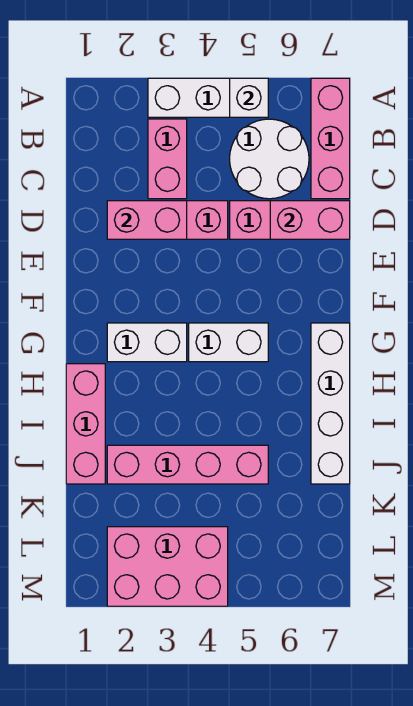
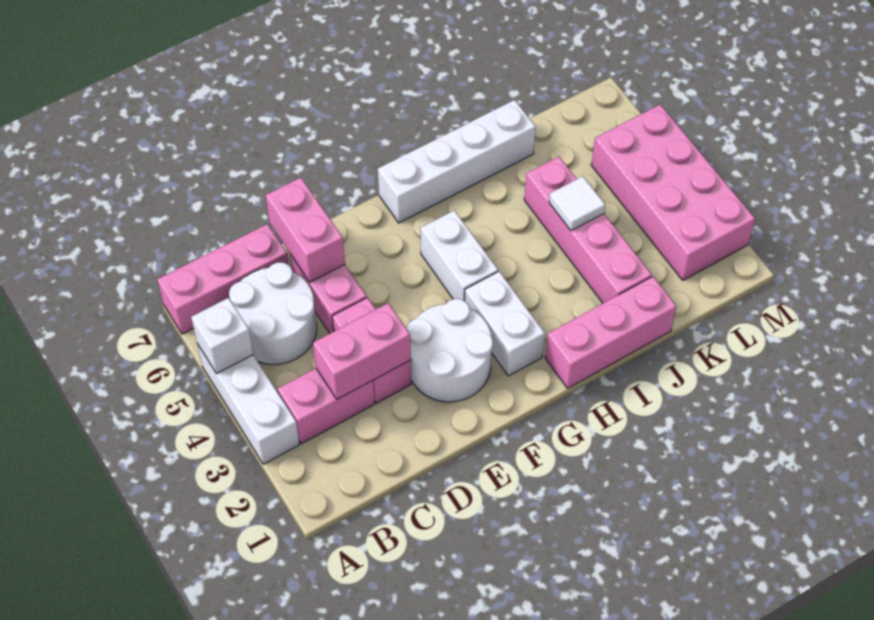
pink brick D2:D3 level 2 -> pink brick C3:D3 level 2
none -> white round brick E2:F3 level 1
none -> white tile J4 level 2
pink brick L2:M4 level 1 -> pink brick L2:M5 level 1

